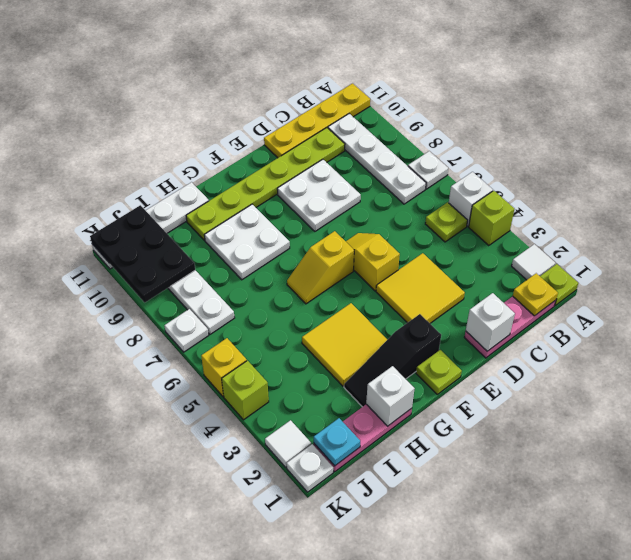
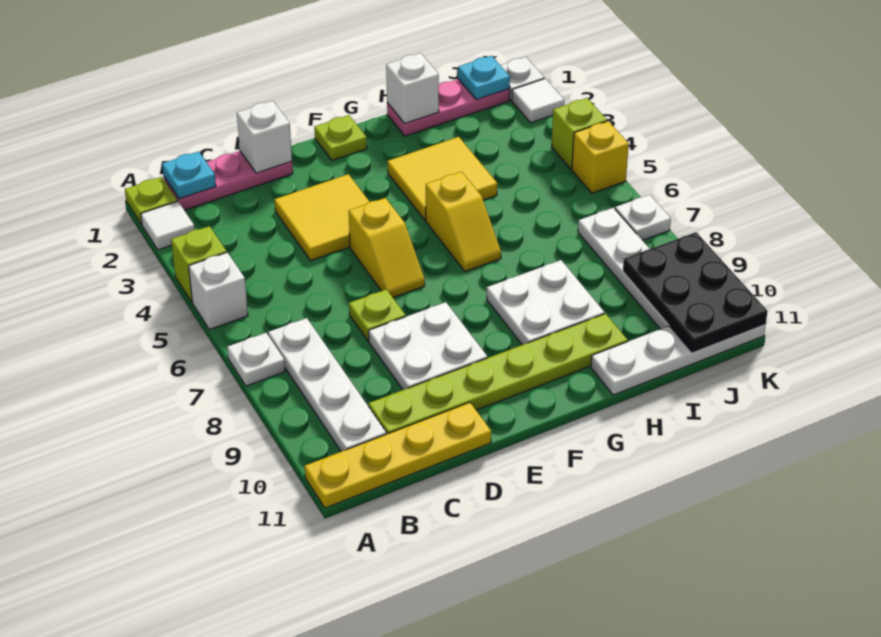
yellow plate B1 level 2 -> cyan plate B1 level 2
lime plate B5 level 1 -> lime plate D7 level 1
black slope F2:H2 level 1 top F -> none
yellow slope F6:G6 level 1 top F -> yellow slope G5:G6 level 1 top 5

